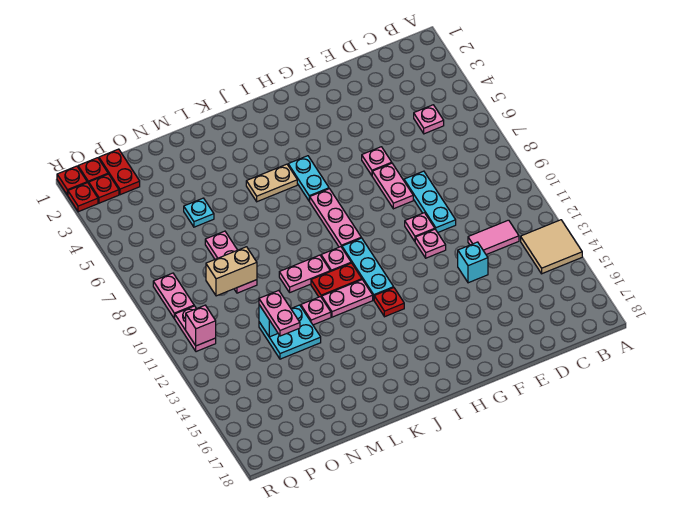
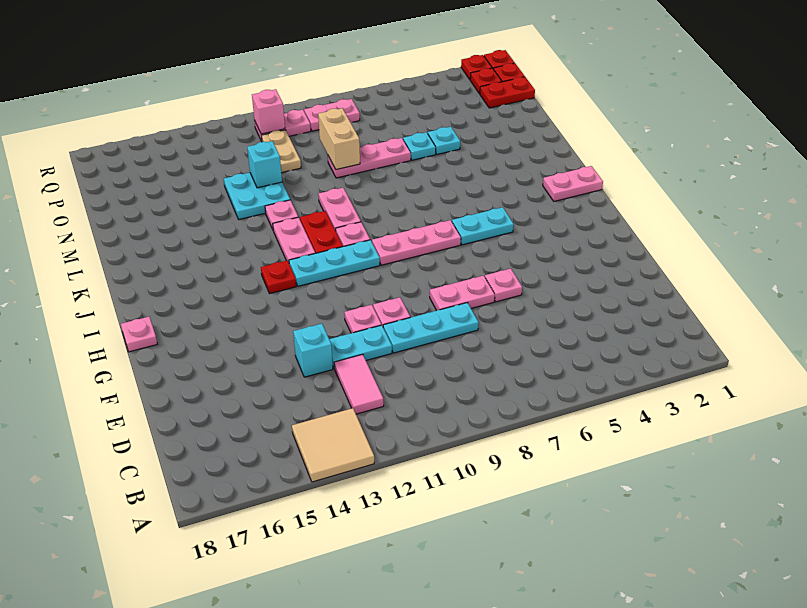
pink plate C5 level 1 -> pink plate H18 level 1
none -> cyan plate E11:E12 level 1
tan plate J5:K5 level 1 -> tan plate O11:P11 level 1
none -> cyan plate N6 level 1
pink plate N12:N13 level 3 -> pink plate J1:J2 level 1

